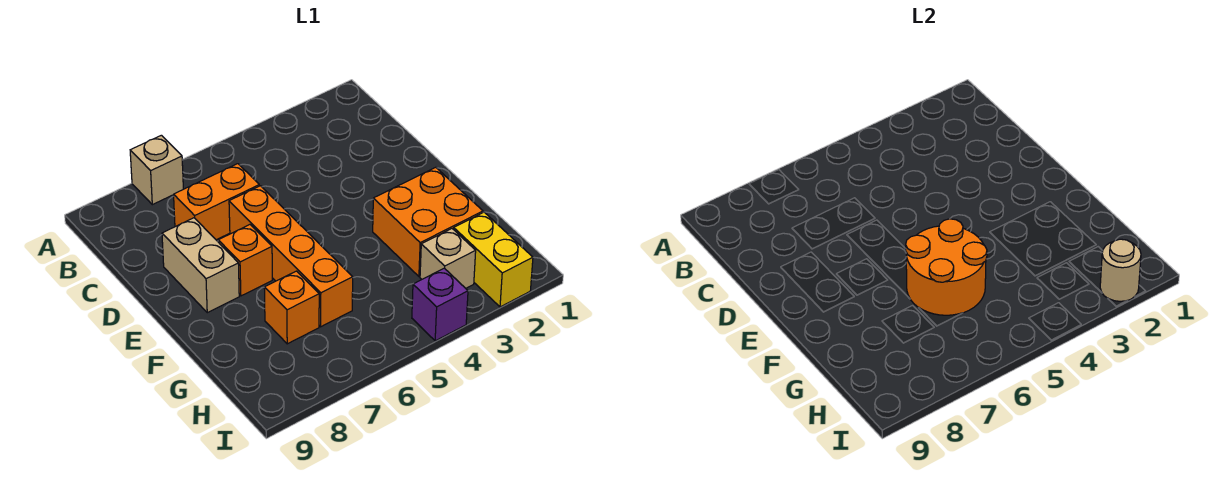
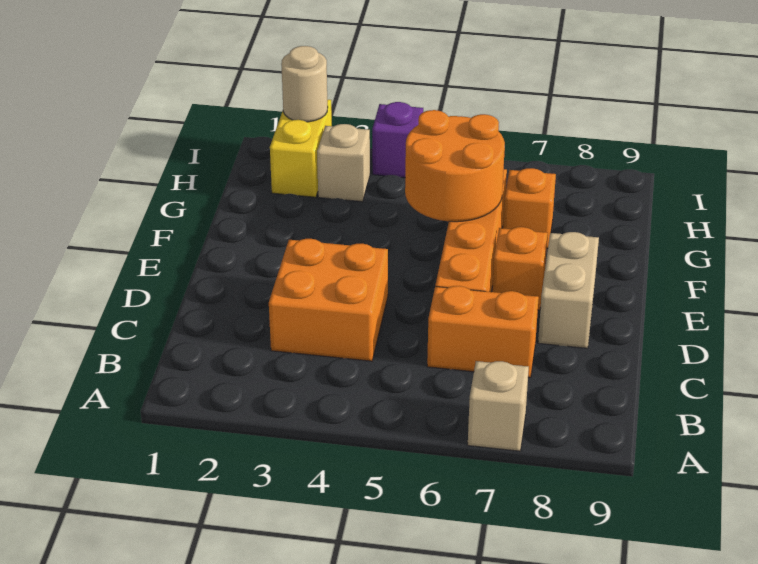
orange brick F2:G3 level 1 -> orange brick C3:D4 level 1

